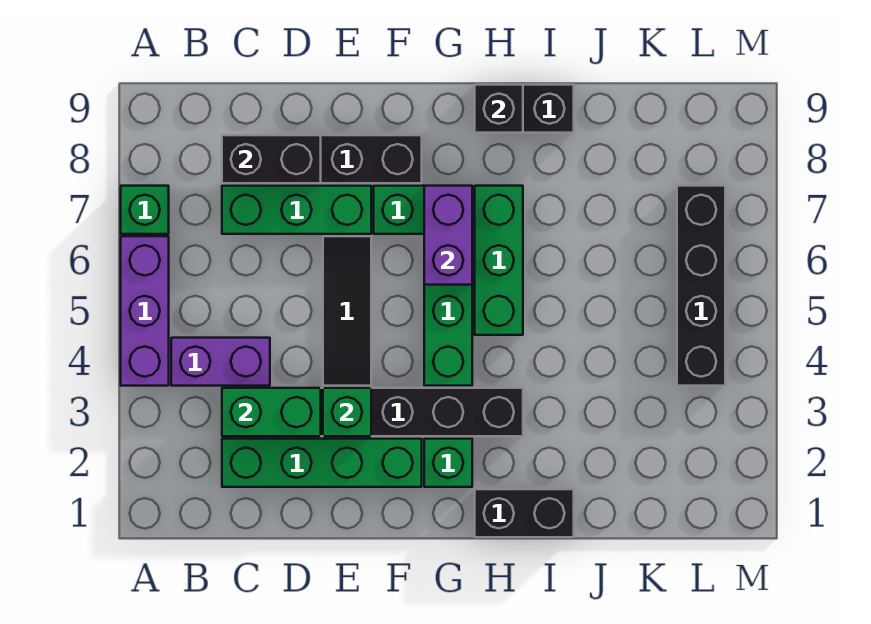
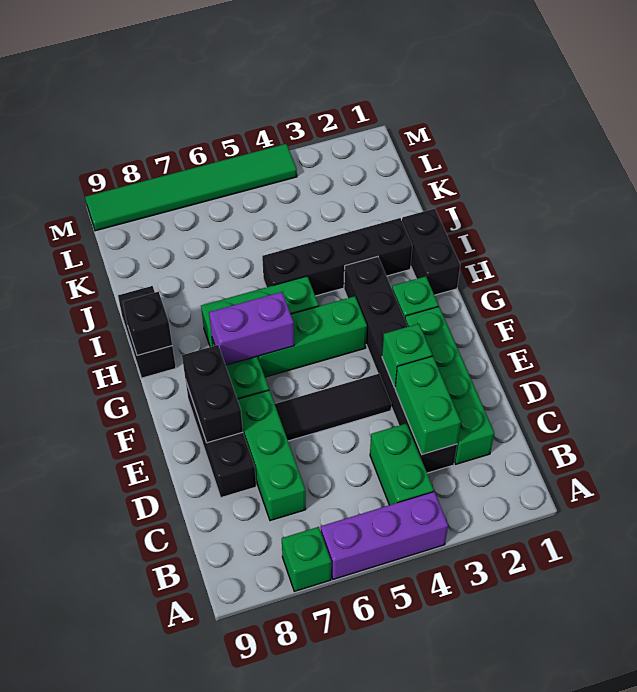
purple brick B4:C4 level 1 -> green brick B4:C4 level 1
black brick C8:D8 level 2 -> black brick E8:F8 level 2
black brick L4:L7 level 1 -> black brick I2:I5 level 1
none -> green tile M4:M9 level 1

